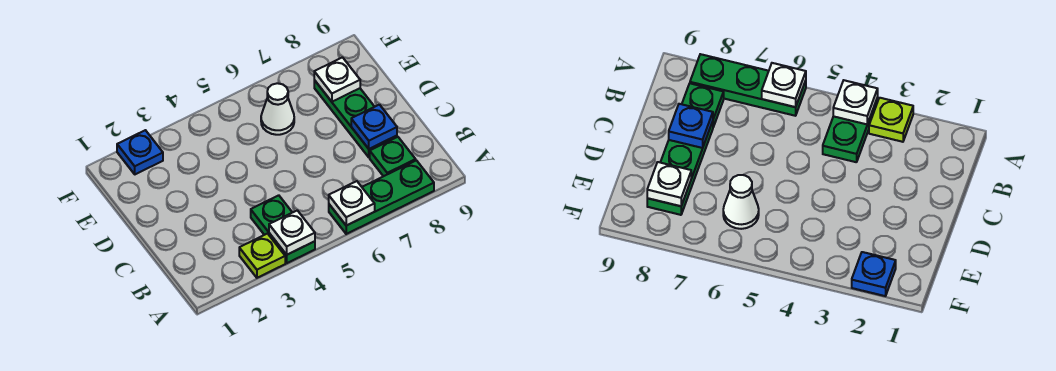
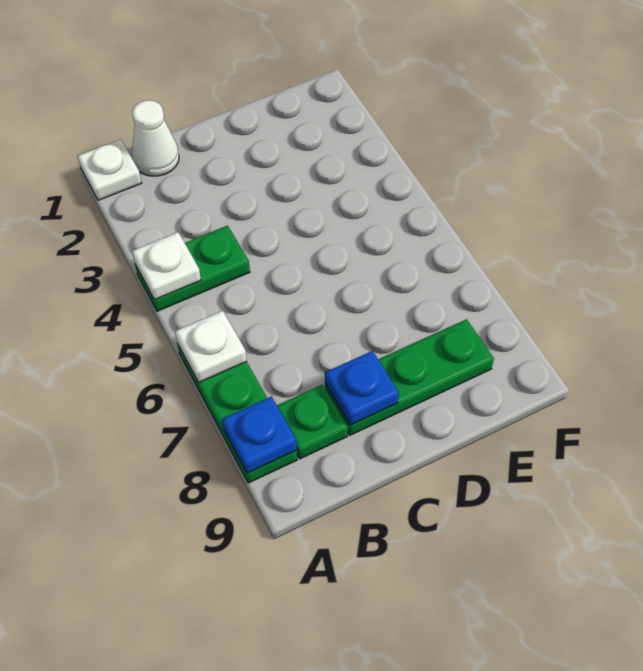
lime plate A3 level 1 -> none
white cone E6 level 1 -> white cone B1 level 1
white plate E8 level 2 -> white plate A1 level 1
blue plate F2 level 1 -> blue plate A8 level 2

